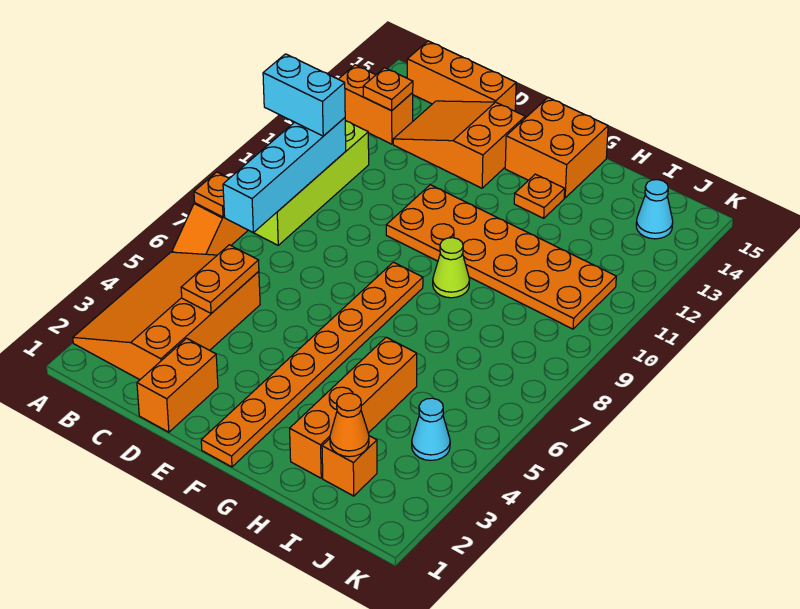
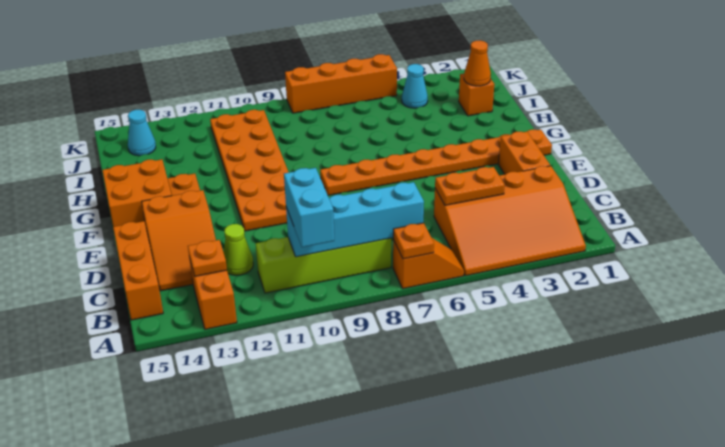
orange brick D1:D2 level 1 -> orange brick D2:E2 level 1
lime cone G9 level 1 -> lime cone C12 level 1
orange brick H2:H5 level 1 -> orange brick K5:K8 level 1

